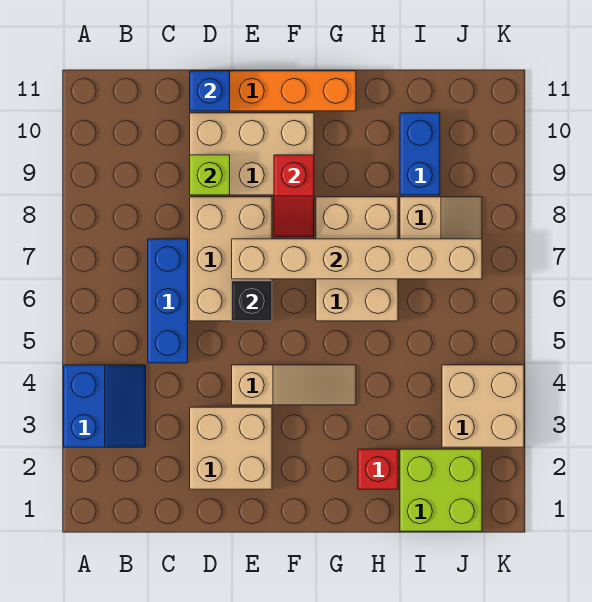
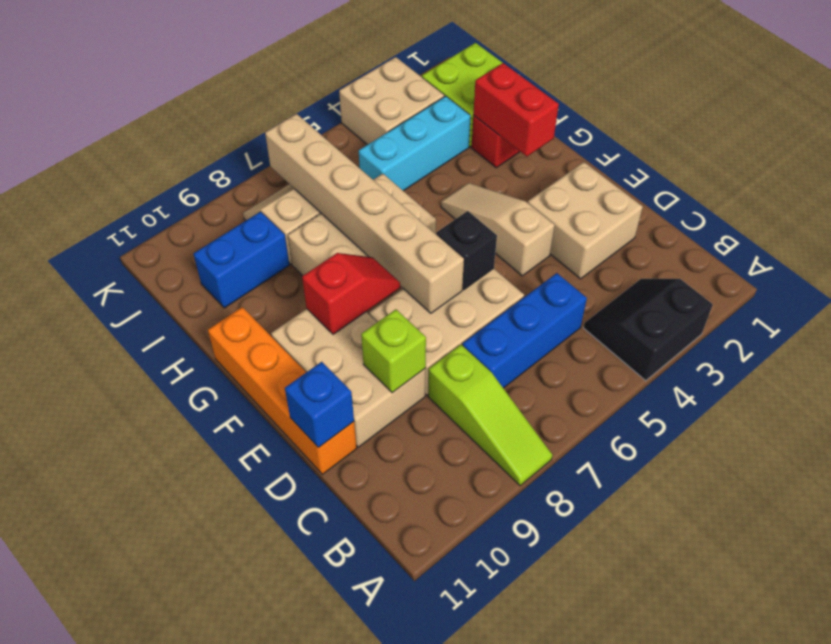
blue slope A3:B4 level 1 top A -> black slope A3:B4 level 1 top A
none -> lime slope A8:C8 level 1 top C
none -> red brick G2:H2 level 2
none -> cyan brick I3:I5 level 1

